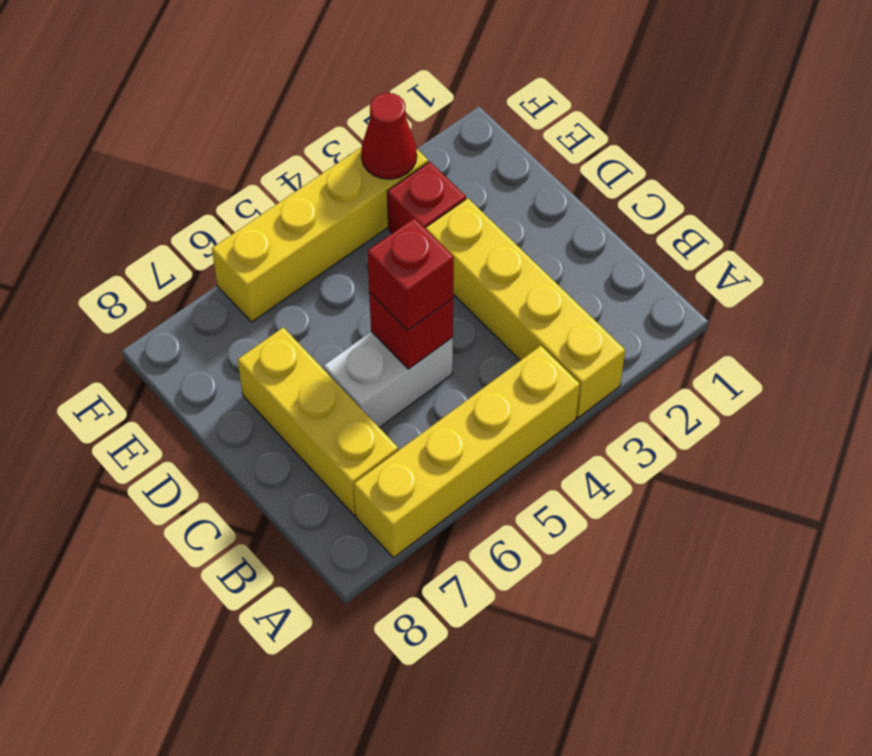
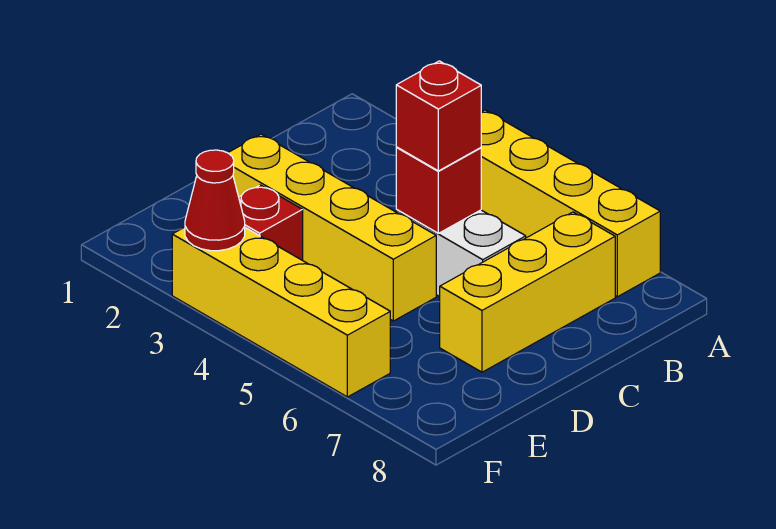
yellow brick A3:D3 level 1 -> yellow brick D2:D5 level 1

